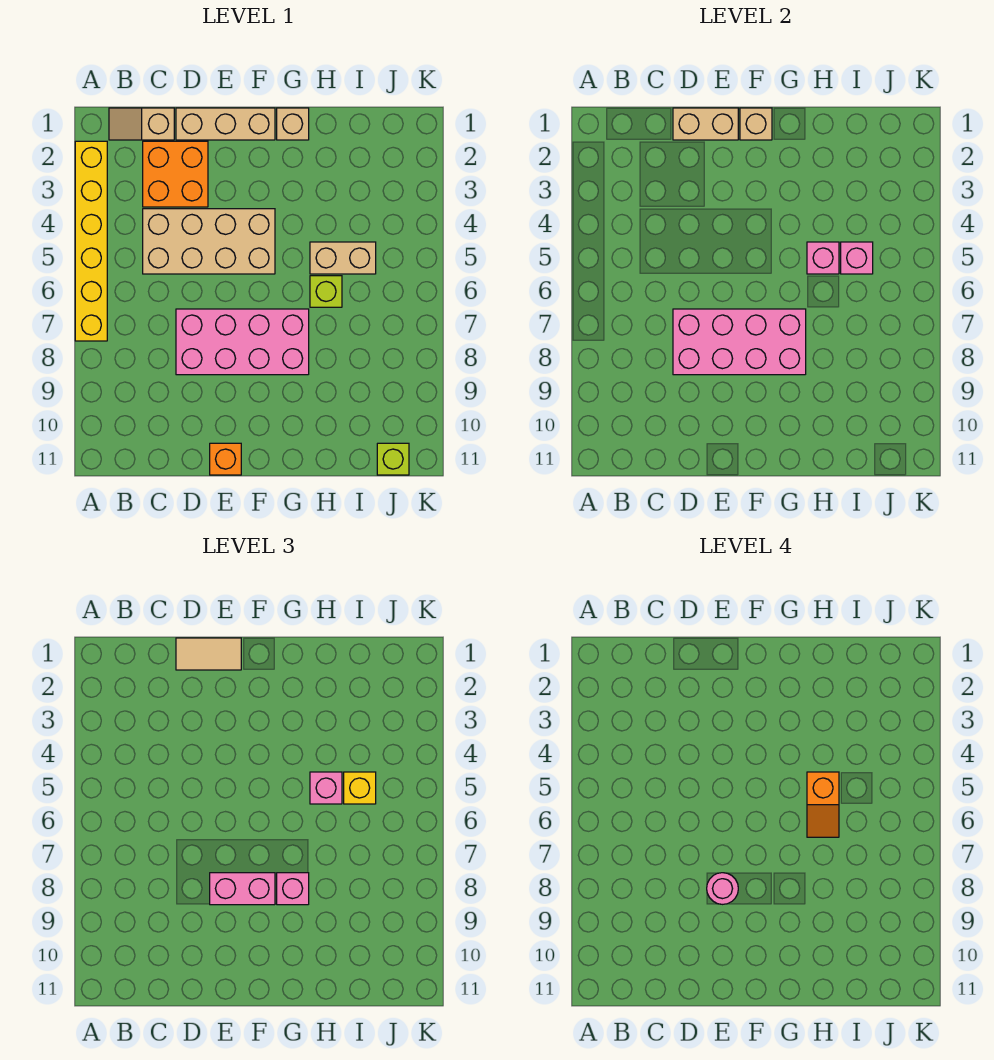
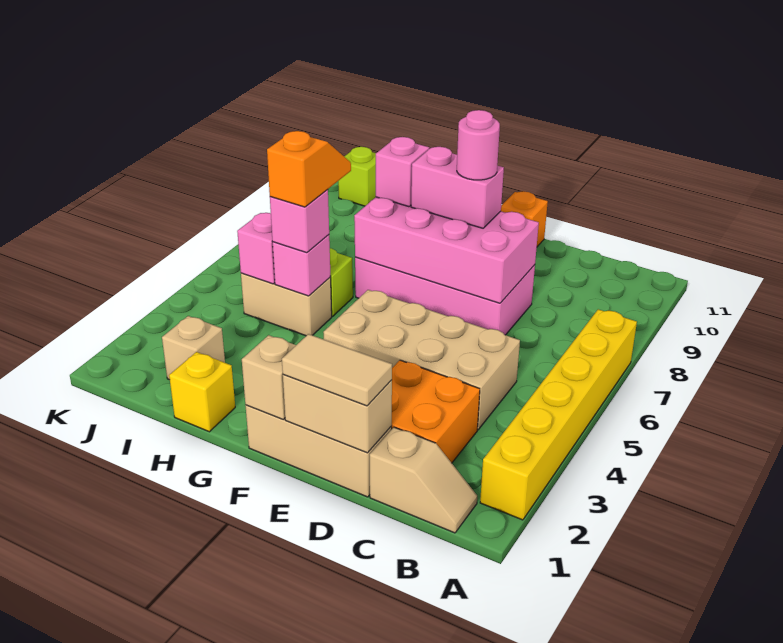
tan brick G1 level 1 -> tan brick I2 level 1
yellow brick I5 level 3 -> yellow brick H1 level 1

